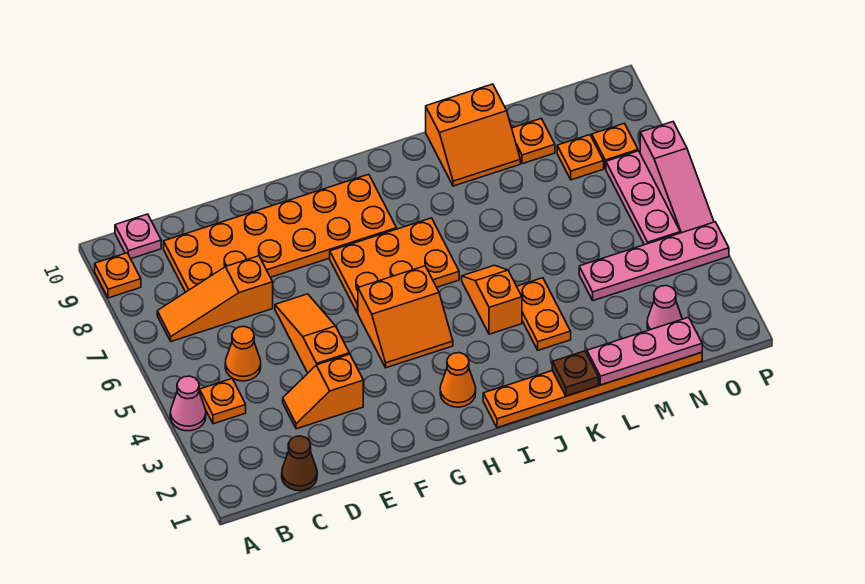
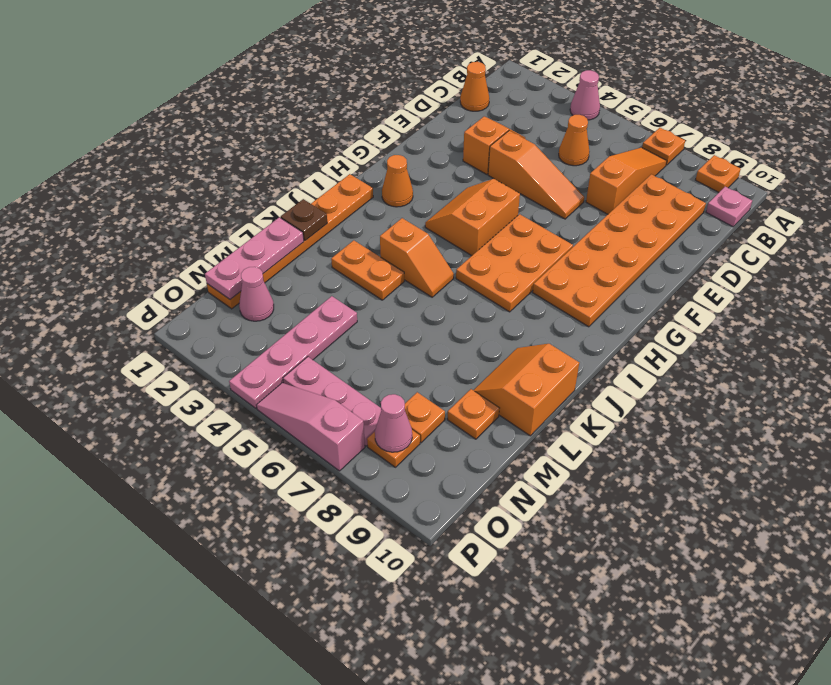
orange plate B4 level 1 -> orange plate A7 level 1
brown cone C1 level 1 -> orange cone C1 level 1
none -> pink cone O8 level 2

